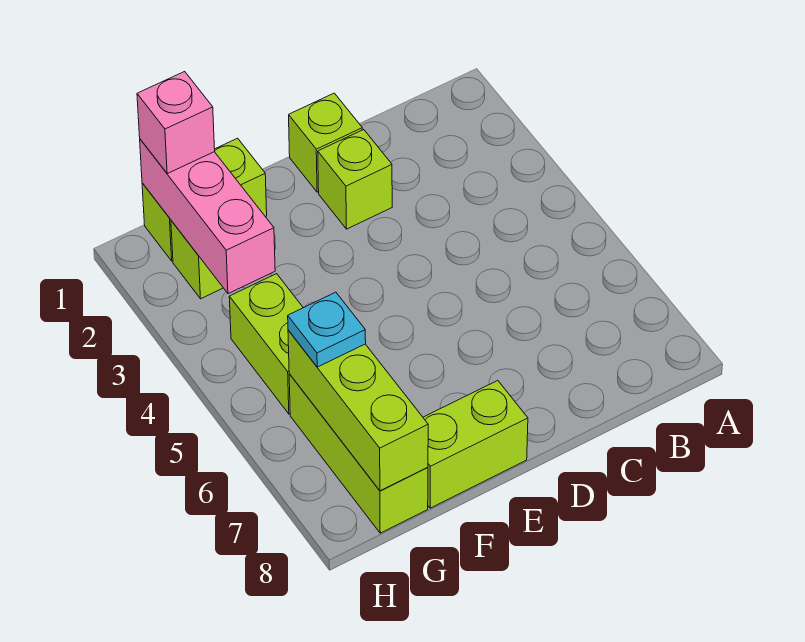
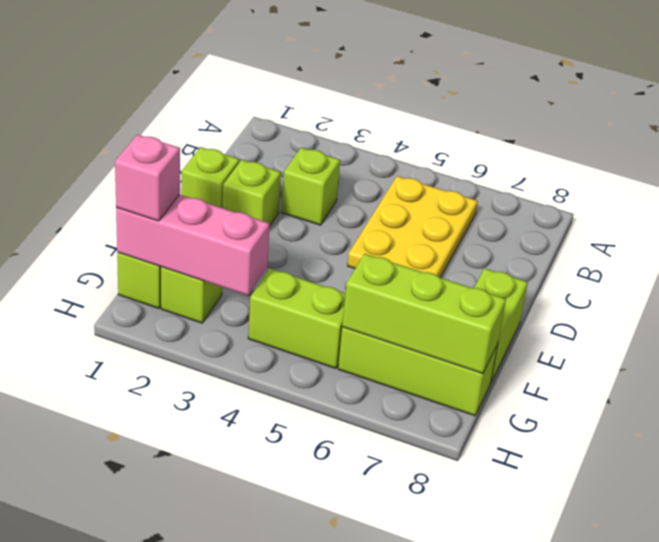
none -> yellow plate B5:D6 level 1
none -> lime brick C3 level 1
cyan plate G6 level 3 -> none

